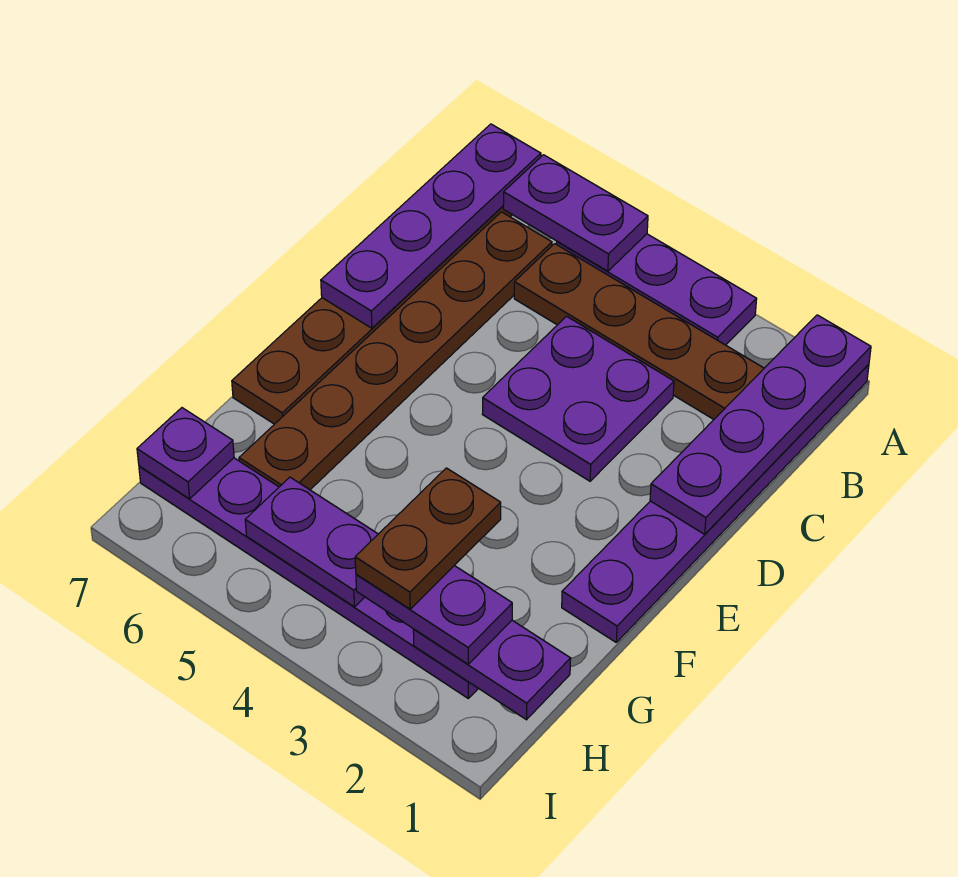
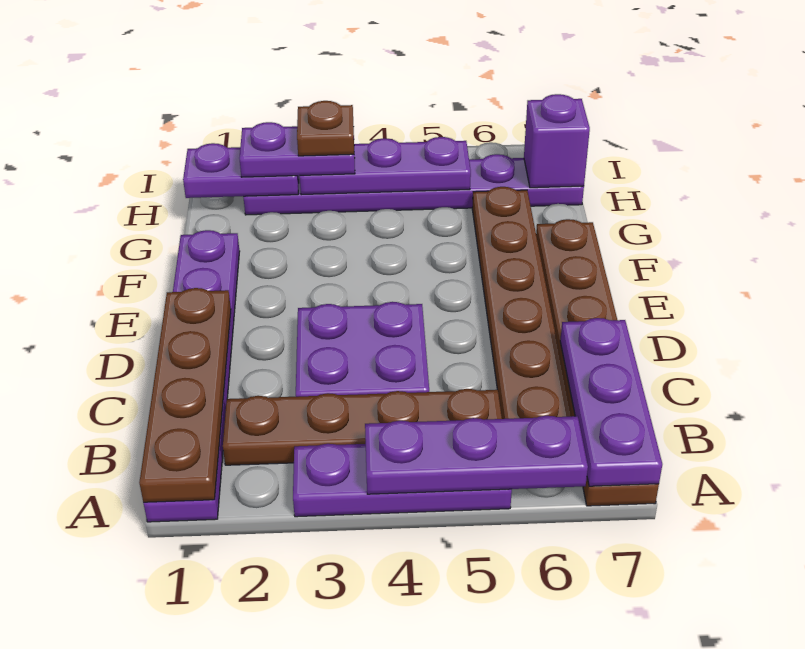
purple plate A1:D1 level 2 -> brown plate A1:D1 level 2
purple plate A5:A6 level 2 -> purple plate A4:A6 level 2
purple plate A7:D7 level 2 -> purple plate A7:C7 level 2
brown plate G3:H3 level 4 -> brown plate H3 level 4
purple plate H4:H5 level 2 -> purple plate H3:H5 level 2
purple plate H7 level 2 -> purple brick H7 level 2

